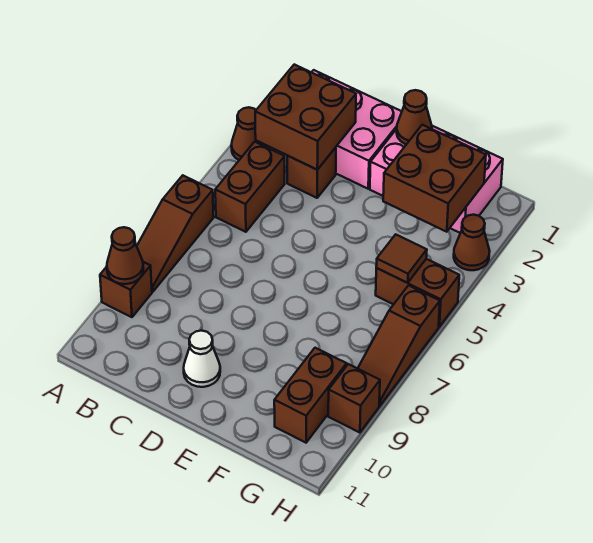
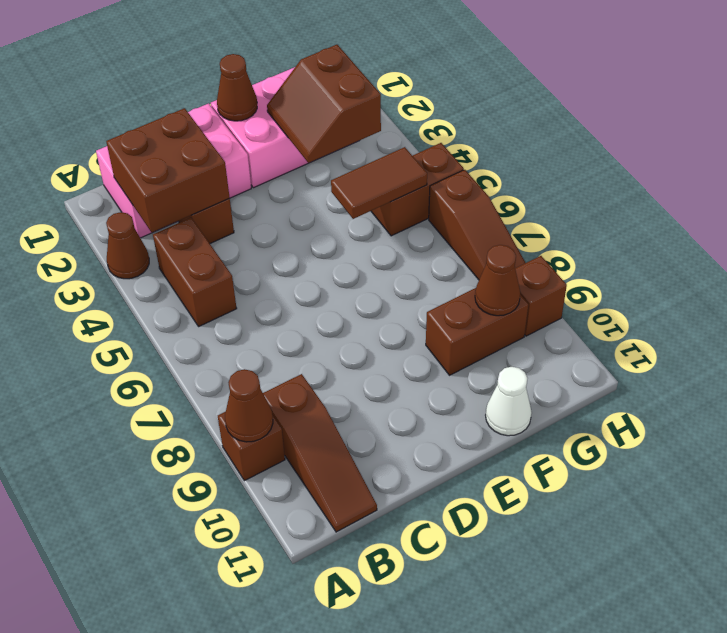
brown slope A6:A8 level 1 top 6 -> brown slope B9:B11 level 1 top 9
white cone D10 level 1 -> white cone F11 level 1
brown brick F2:G3 level 2 -> brown slope F2:G3 level 2 top G
brown tile G5 level 2 -> brown tile F5:G5 level 2
brown brick G9:G10 level 1 -> brown brick F9:G9 level 1
brown cone H3 level 1 -> brown cone G9 level 2

